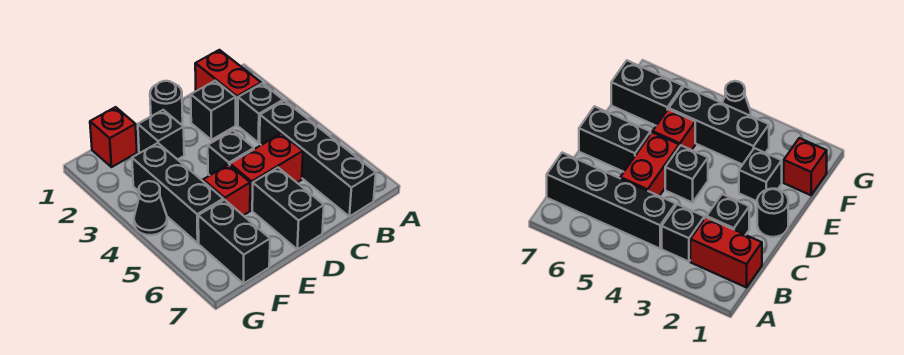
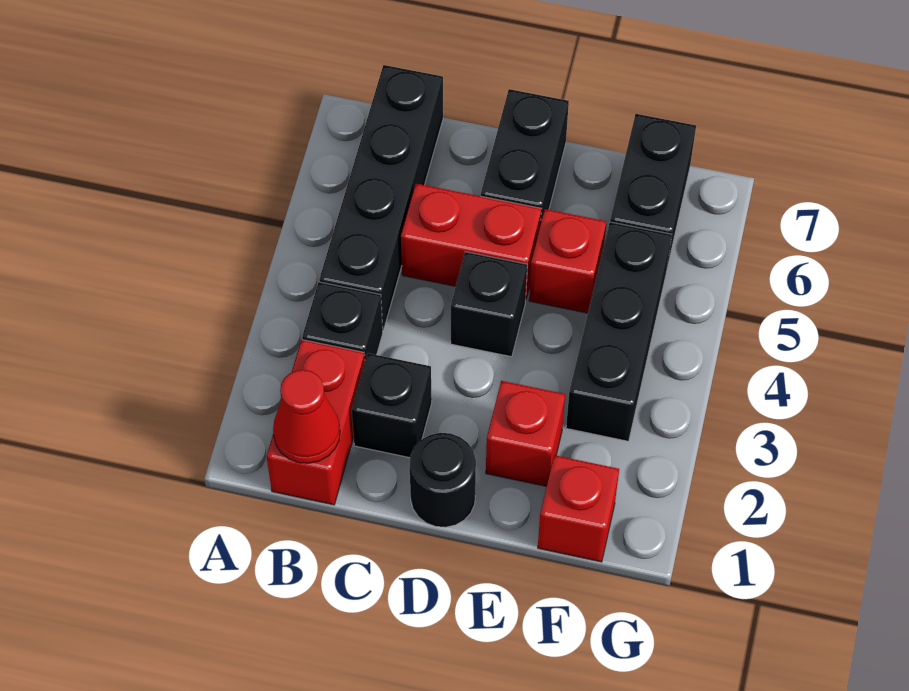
none -> red cone B1 level 2
black brick E2 level 1 -> red brick E2 level 1
black cone G4 level 1 -> none

